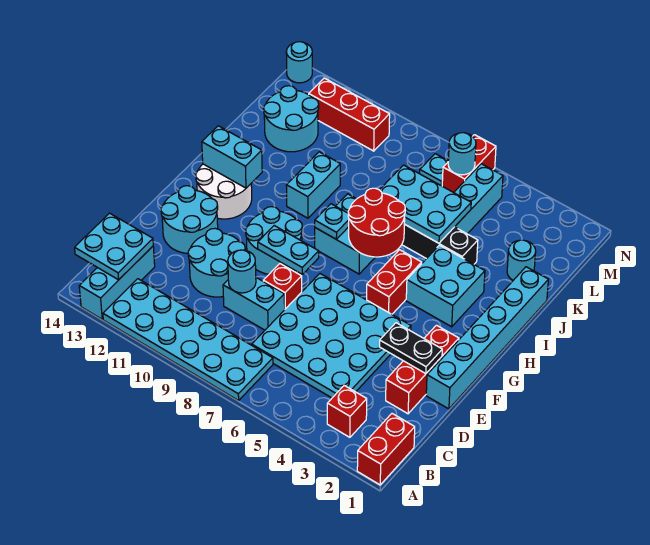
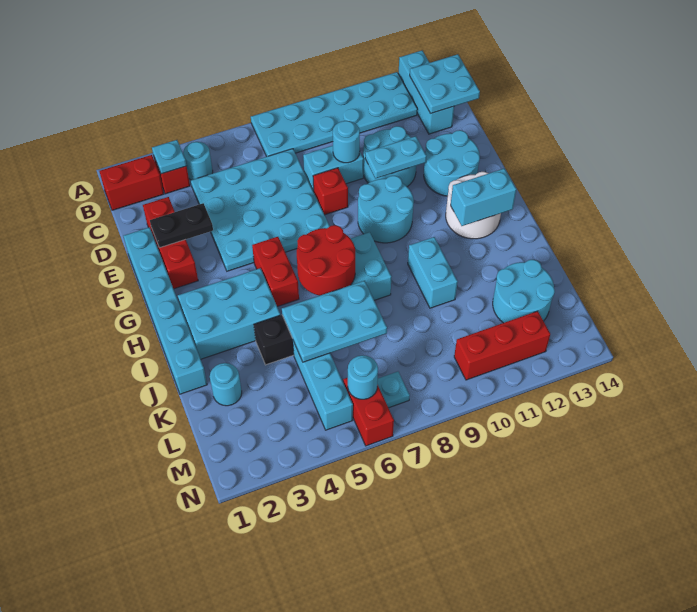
red brick A1:B1 level 1 -> red brick B1:B2 level 1
cyan plate F8:F9 level 2 -> cyan plate E10:E11 level 2
cyan brick H3:I4 level 1 -> cyan brick H2:I4 level 1
cyan plate H8 level 2 -> cyan plate B3 level 2
cyan round brick N14 level 1 -> cyan round brick B4 level 1

